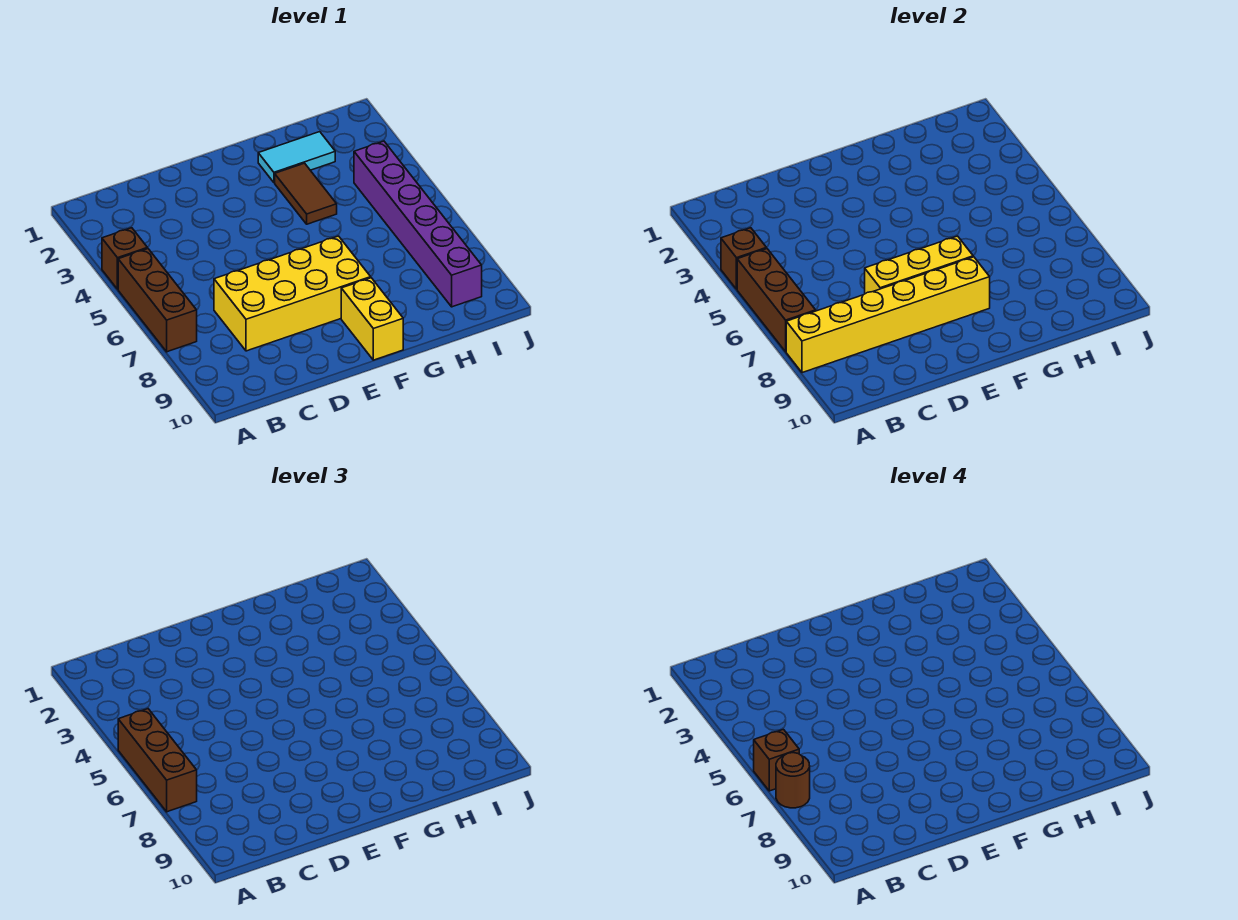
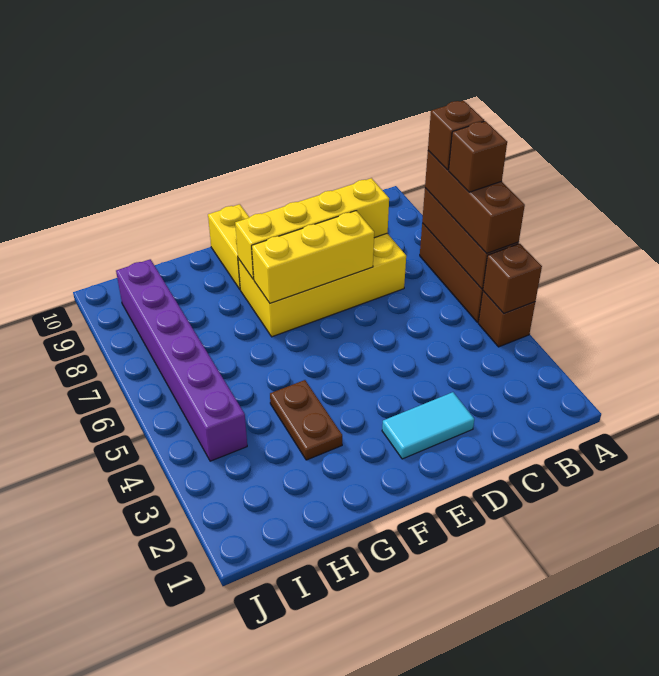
brown round brick A7 level 4 -> brown brick A7 level 4
yellow brick A8:F8 level 2 -> yellow brick C8:F8 level 2
cyan tile G2:H2 level 1 -> cyan tile D2:E2 level 1
brown tile G3:G4 level 1 -> brown plate G3:G4 level 1

